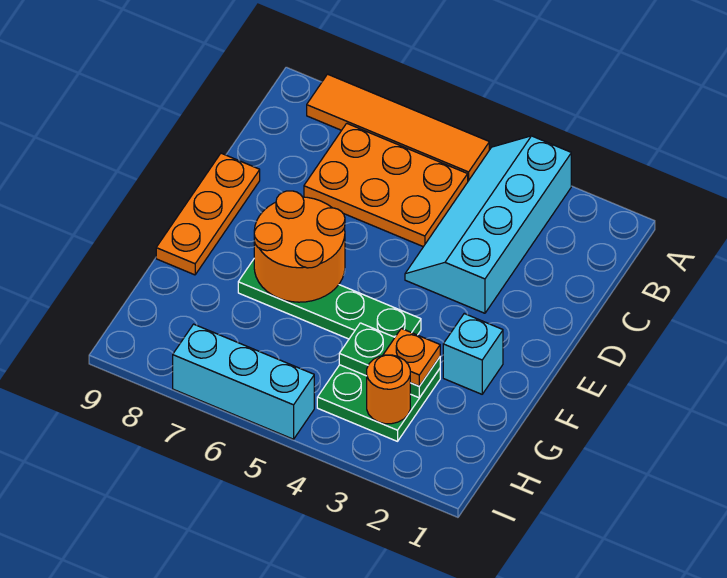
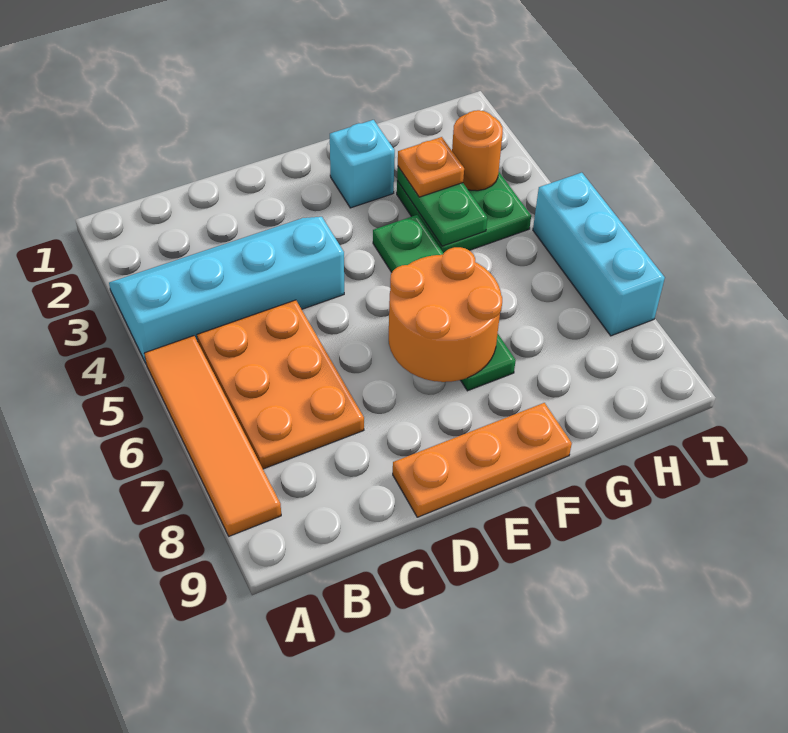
cyan slope A3:D4 level 1 top 3 -> cyan slope A3:D4 level 1 top 4

